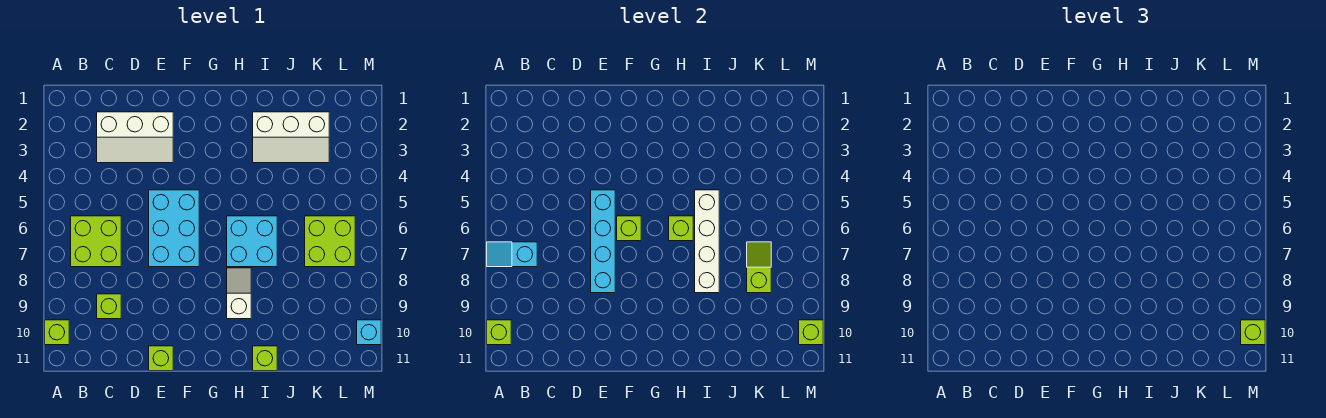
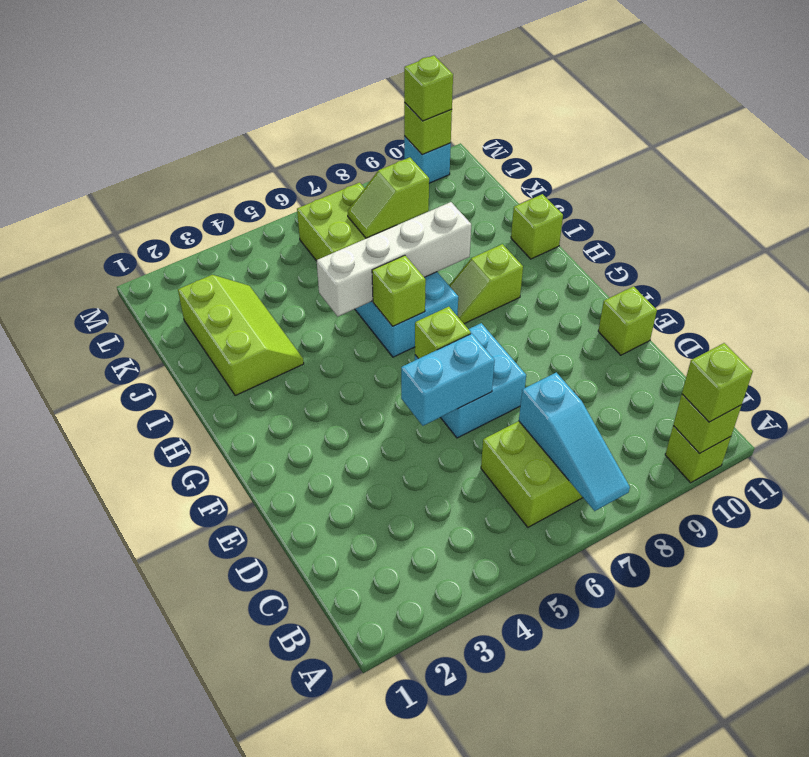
cyan slope A7:B7 level 2 top B -> cyan slope A7:C7 level 2 top C
white slope C2:E3 level 1 top 2 -> none
lime brick C9 level 1 -> lime brick A10 level 3
cyan brick E5:F7 level 1 -> cyan brick E6:F7 level 1
cyan brick E5:E8 level 2 -> cyan brick E5:E6 level 2
white slope H8:H9 level 1 top 9 -> lime slope H8:H9 level 1 top 9
white slope I2:K3 level 1 top 2 -> lime slope I2:K3 level 1 top 2

